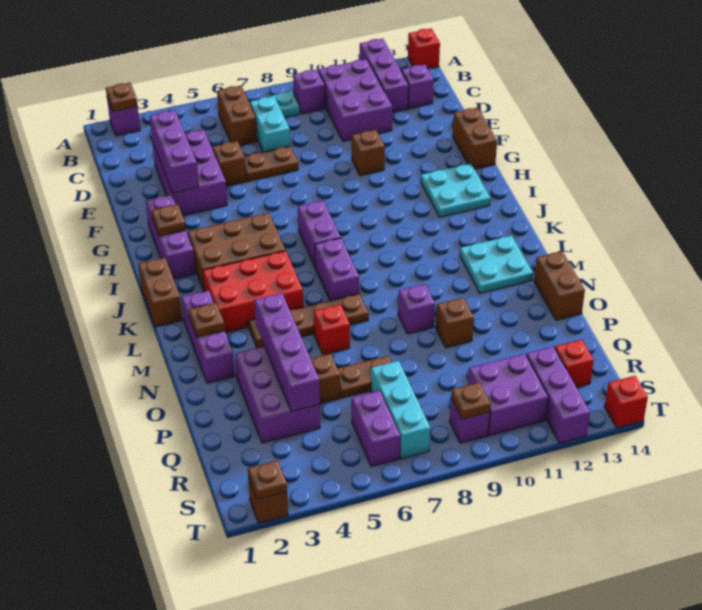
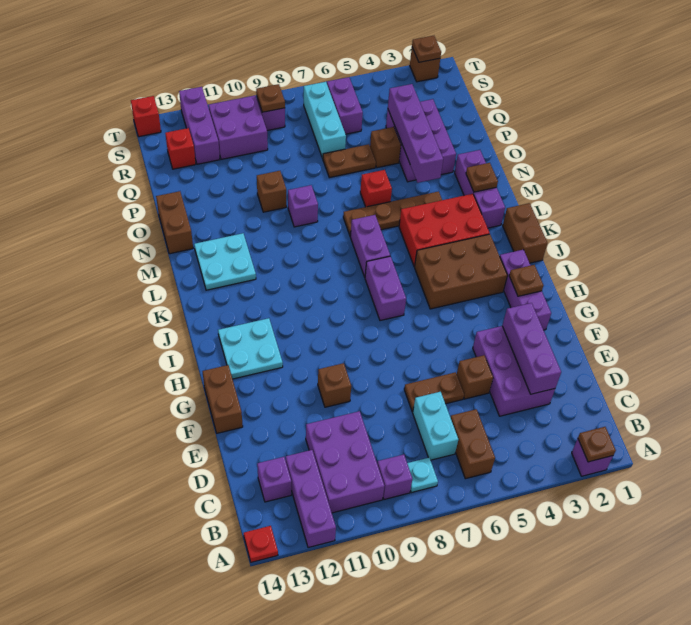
red brick A14 level 1 -> red plate A14 level 1

